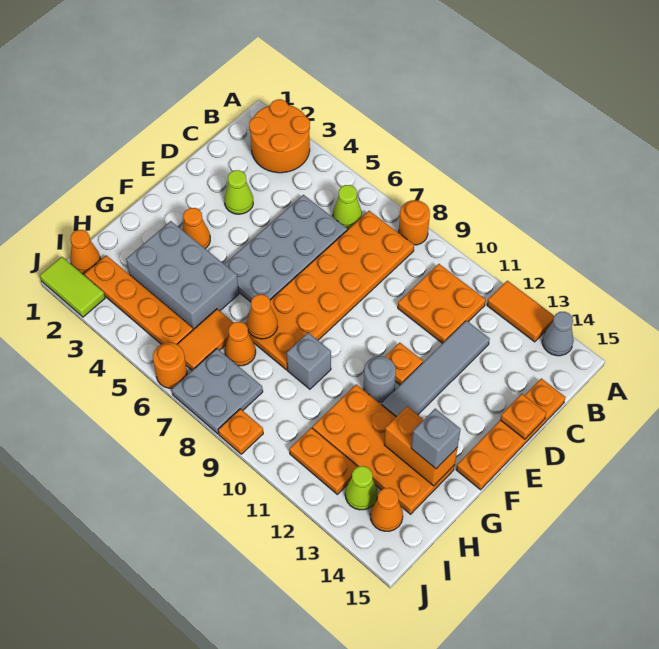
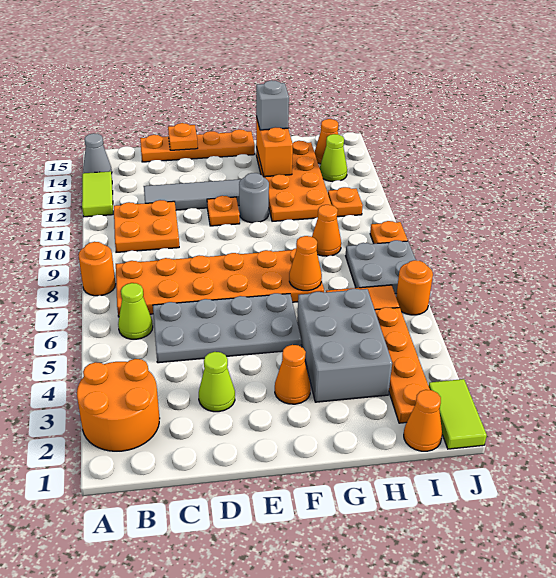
orange tile A12:A13 level 1 -> lime tile A12:A13 level 1
grey brick G9 level 1 -> none
orange cone H7 level 1 -> orange cone H9 level 1
orange plate I11:I12 level 1 -> orange plate I11 level 1

